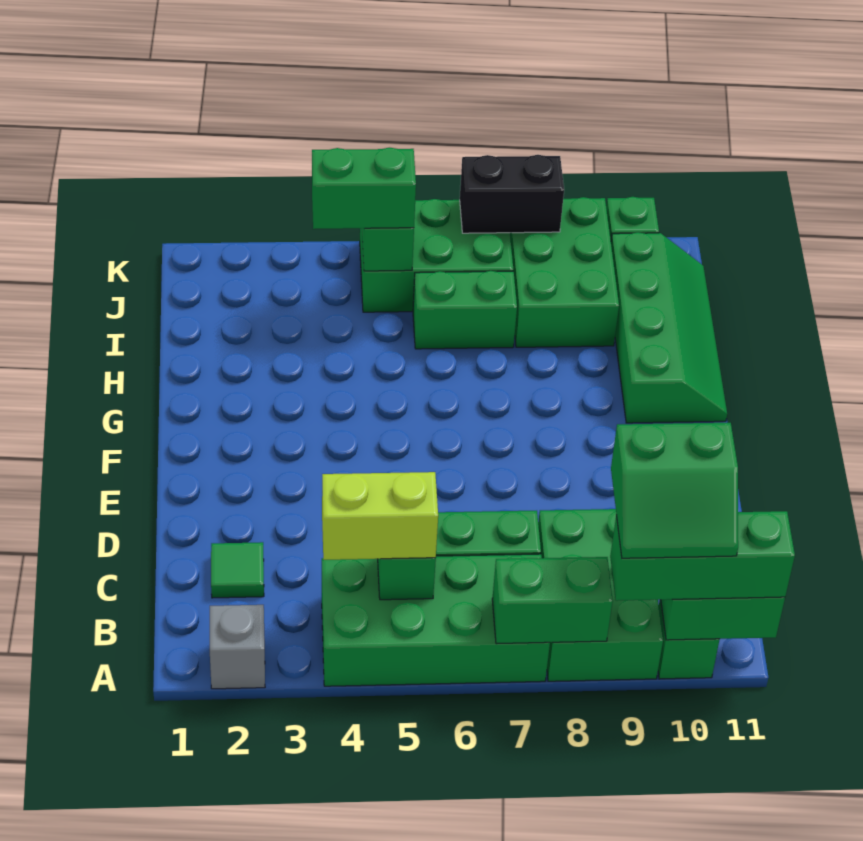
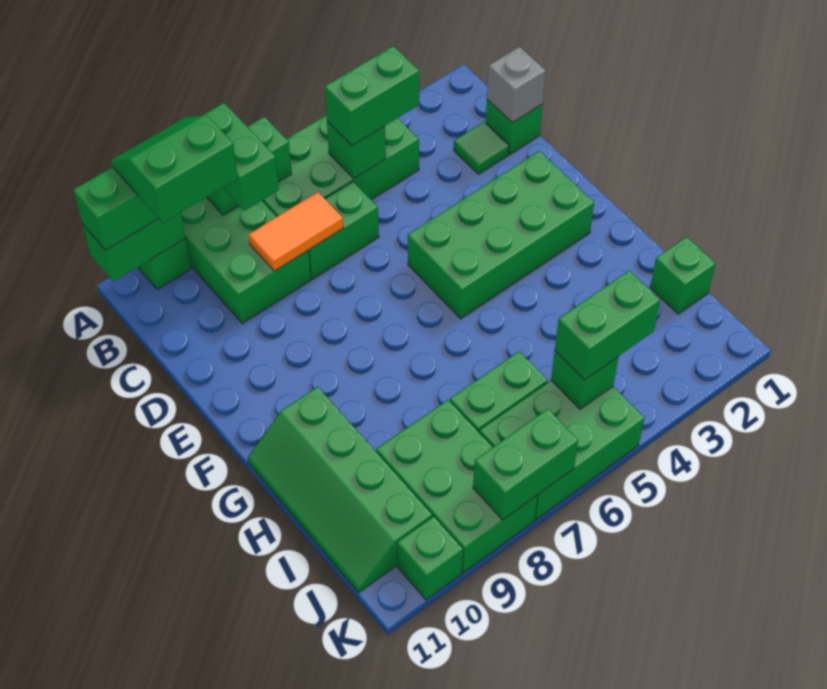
grey brick A2 level 1 -> grey brick C1 level 2
none -> green brick A8:B8 level 3
lime brick B4:B5 level 3 -> green brick B4:B5 level 3
none -> green brick C1 level 1
none -> orange tile C7:C8 level 2
none -> green brick E2:F5 level 1
none -> green brick I1 level 1
black brick K7:K8 level 2 -> green brick K7:K8 level 2

